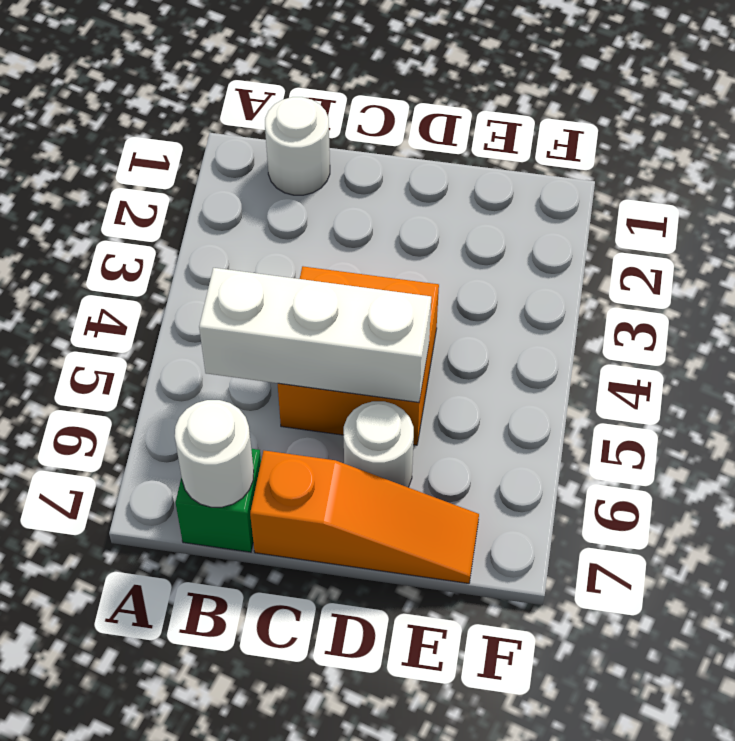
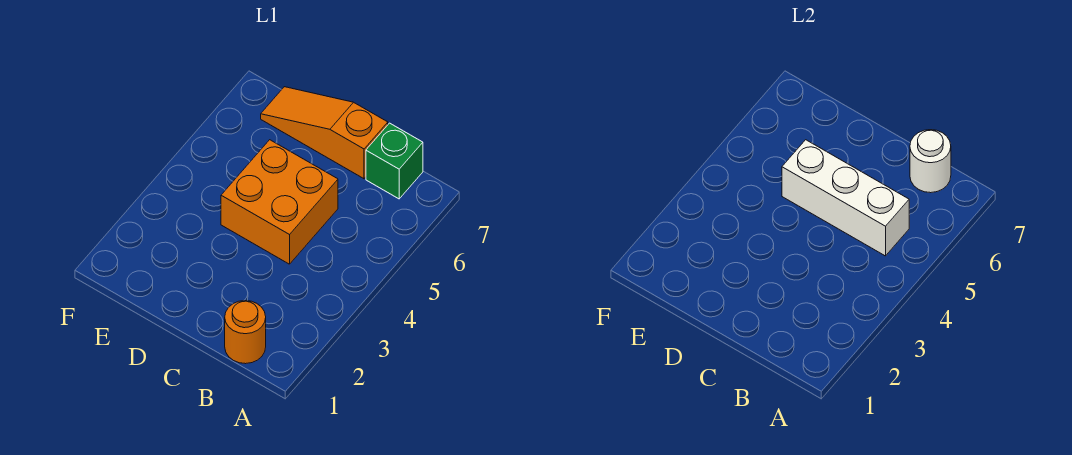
white round brick B1 level 1 -> orange round brick B1 level 1
white round brick D6 level 1 -> none

